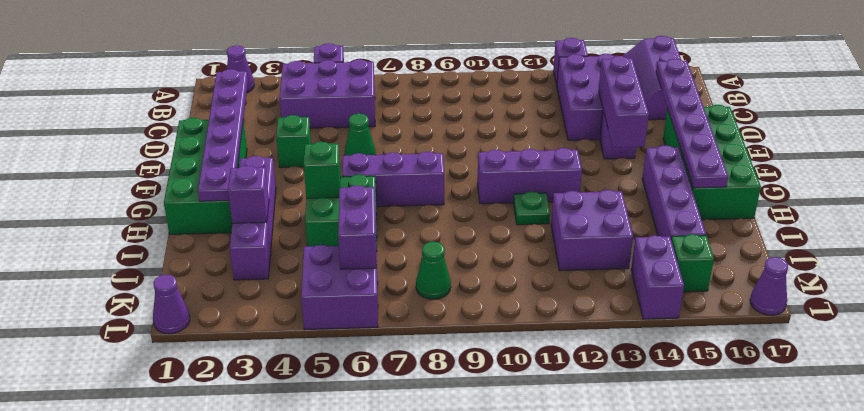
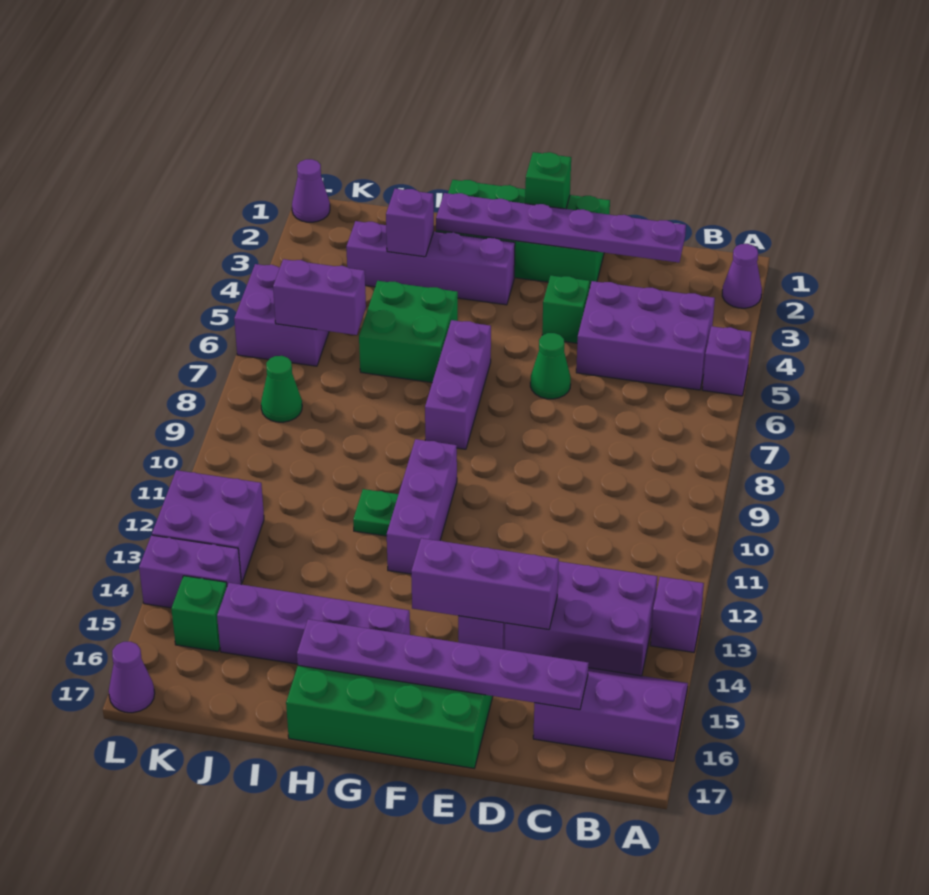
purple brick B4:C6 level 1 -> purple brick B4:D5 level 1
green brick H5 level 2 -> green brick F1 level 2
purple brick I12:J13 level 1 -> purple brick K12:L13 level 1

